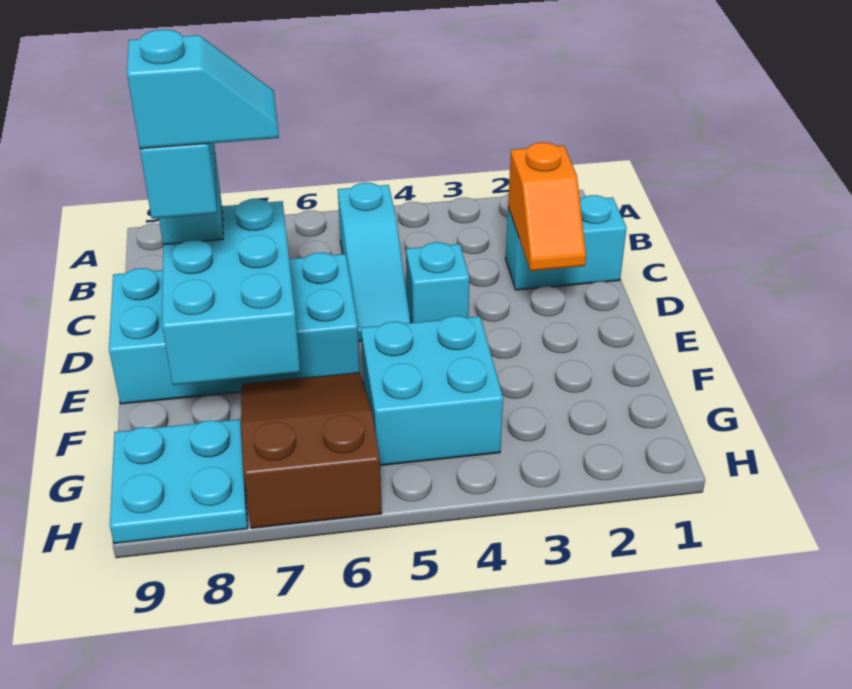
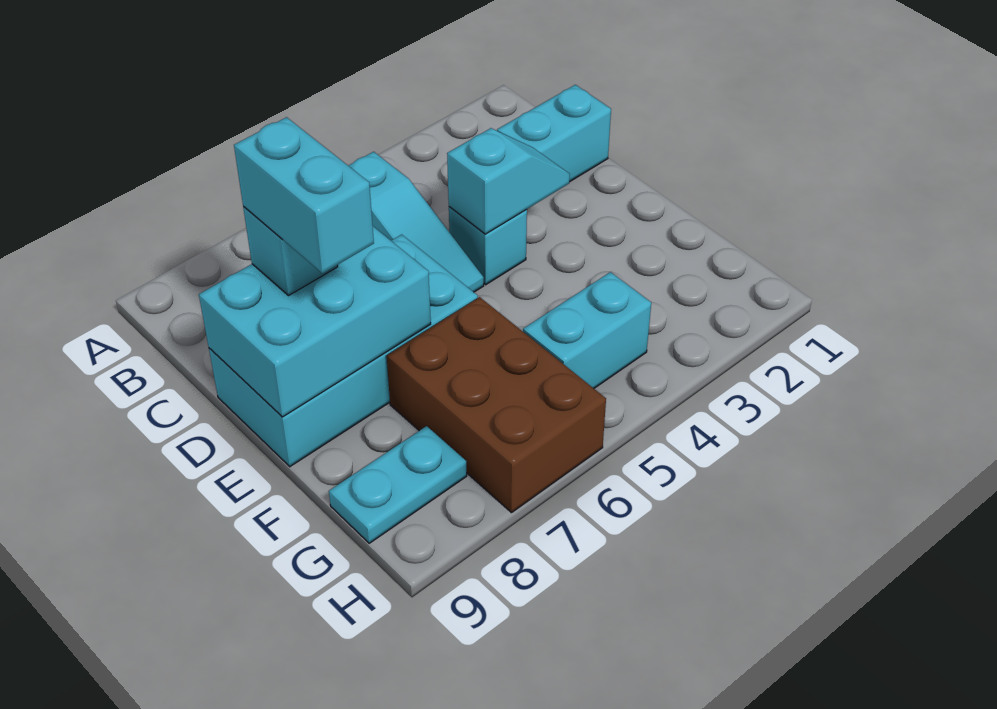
orange slope C2:D2 level 2 top C -> none
cyan brick D7:F8 level 2 -> cyan brick D7:E9 level 2
cyan slope E7:E8 level 5 top 8 -> cyan slope D3:D4 level 2 top 4
cyan brick F4:G5 level 1 -> cyan brick G4:G5 level 1
brown slope F6:H7 level 1 top H -> brown brick F6:H7 level 1
cyan plate G8:H9 level 1 -> cyan plate G8:G9 level 1

